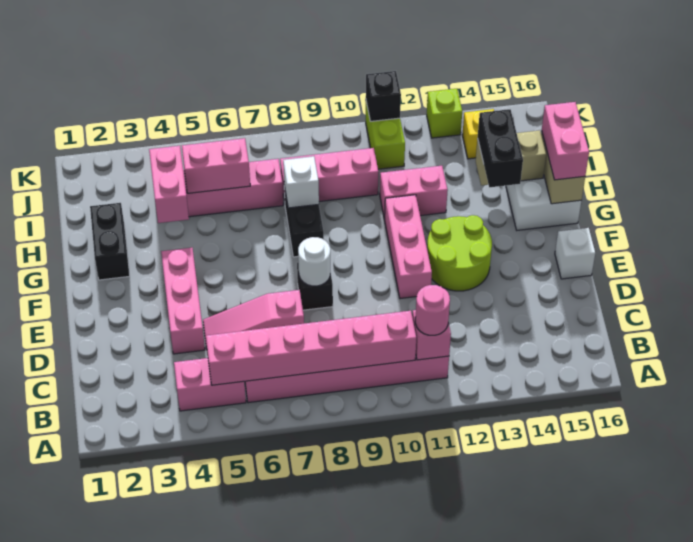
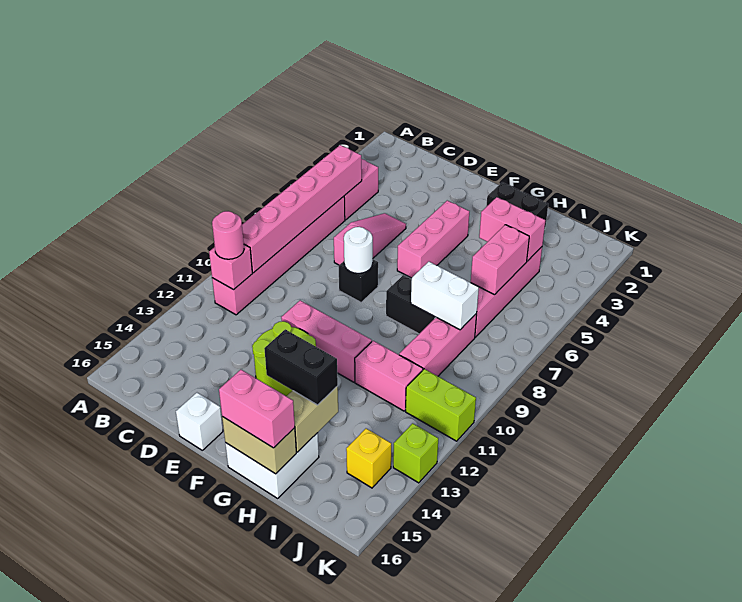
pink brick D4:F4 level 1 -> pink brick F4:F6 level 1
white brick H8 level 2 -> white brick H8:I8 level 2
pink brick H11:H12 level 1 -> pink brick H11:I11 level 1
black brick K11 level 2 -> none

